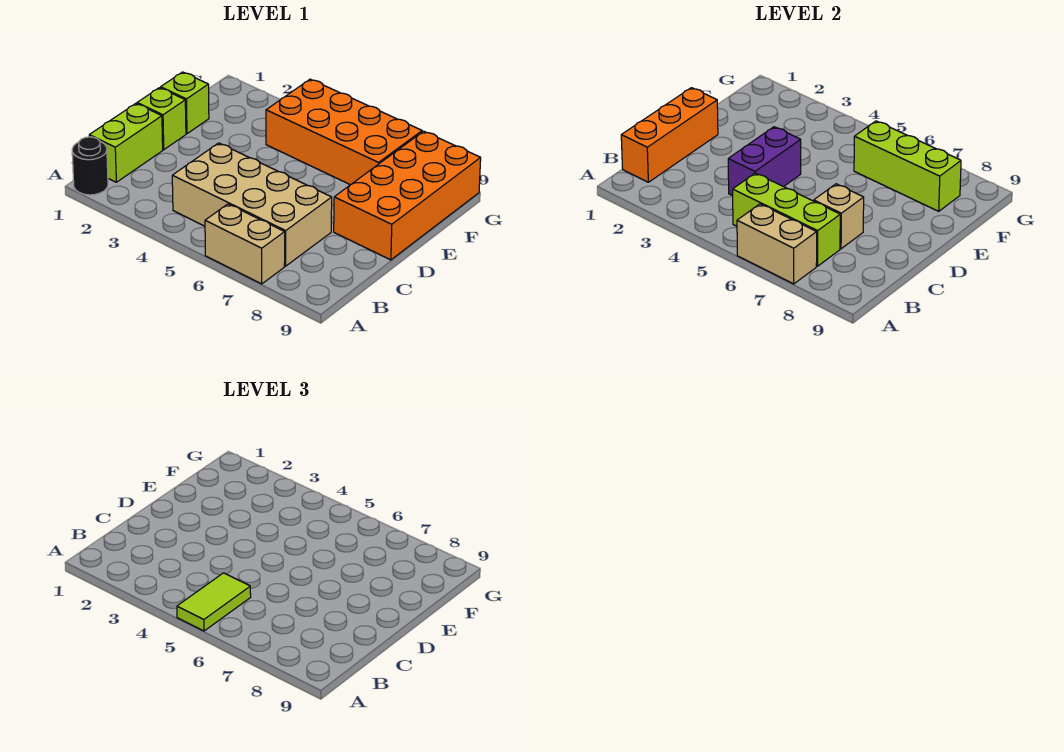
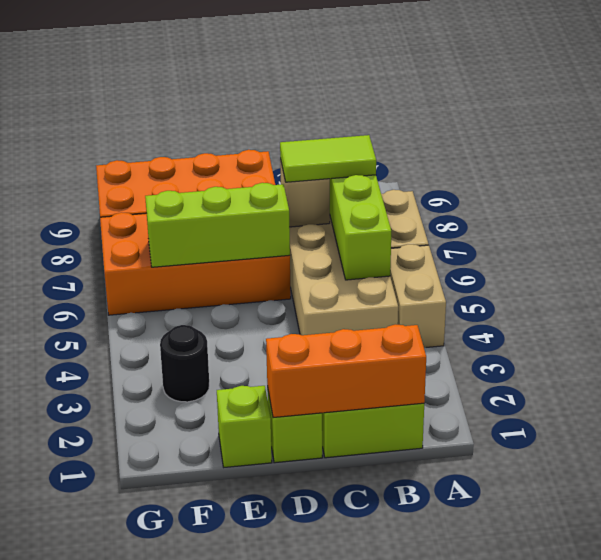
black round brick A1 level 1 -> black round brick F3 level 1
lime tile A5:B5 level 3 -> lime tile B7:C7 level 3
tan brick A6:A7 level 2 -> tan brick A4:A5 level 1
purple brick C4:D4 level 2 -> none
orange brick F4:G7 level 1 -> orange brick D6:G7 level 1
lime brick F6:F8 level 2 -> lime brick D6:F6 level 2

